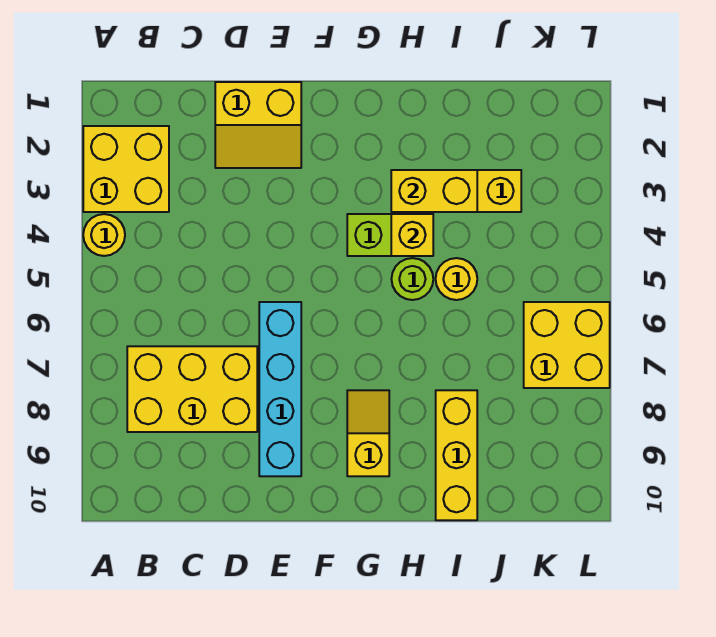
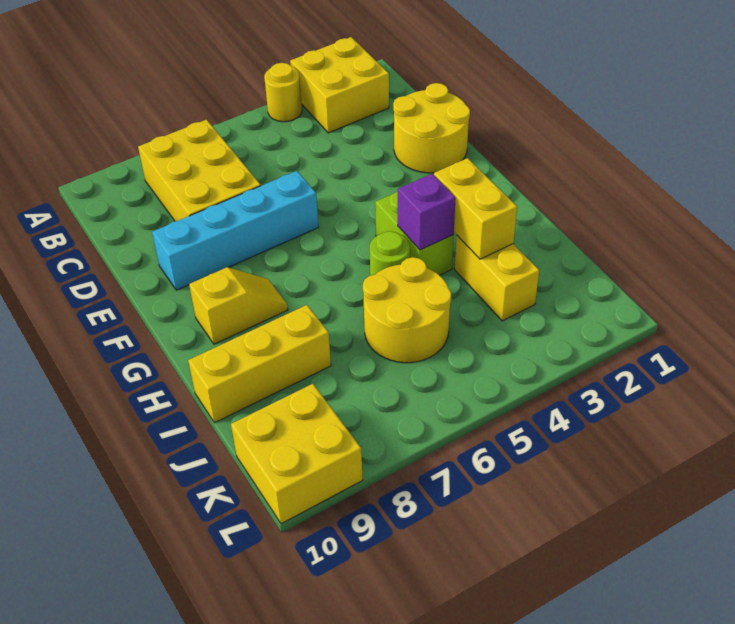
yellow slope D1:E2 level 1 top 1 -> yellow round brick D1:E2 level 1
yellow brick H4 level 2 -> purple brick H4 level 2
yellow round brick I5 level 1 -> yellow round brick I5:J6 level 1
yellow brick K6:L7 level 1 -> yellow brick K9:L10 level 1

